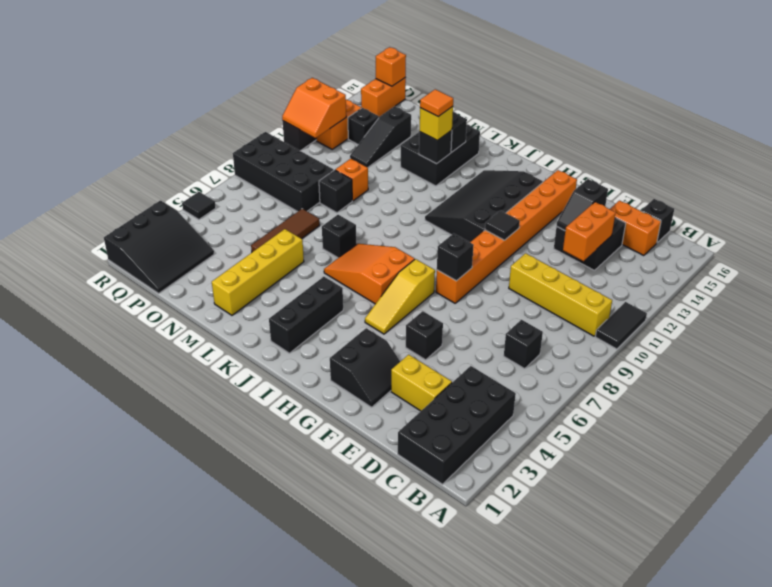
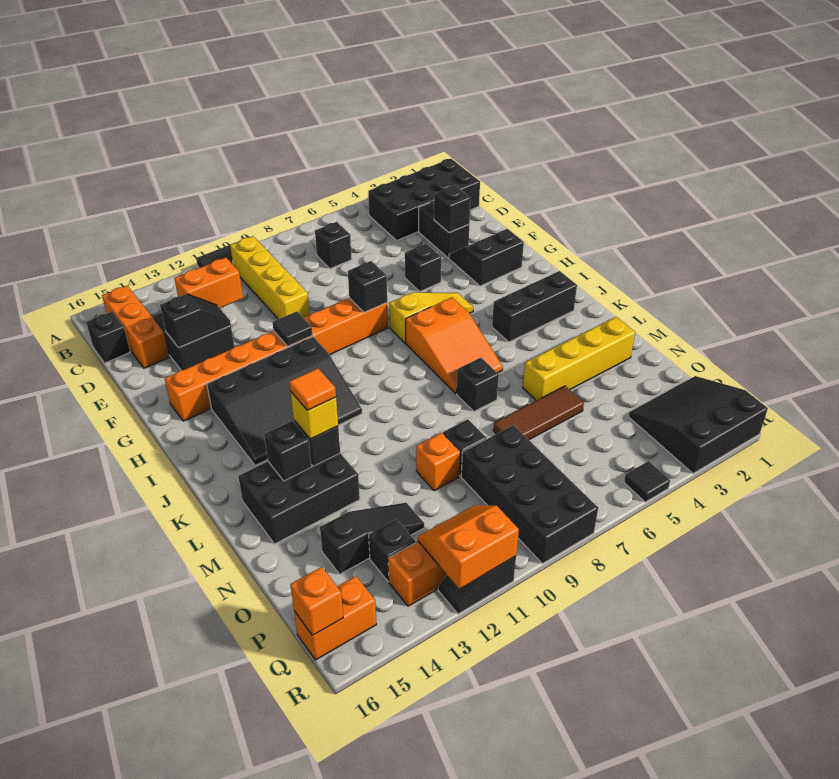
orange brick C15:D15 level 1 -> orange brick B15:D15 level 1
yellow brick D3:E3 level 1 -> black brick D3:E3 level 1
none -> black brick E3 level 2
orange slope Q11:R12 level 2 top 12 -> orange slope Q11:R12 level 2 top R

